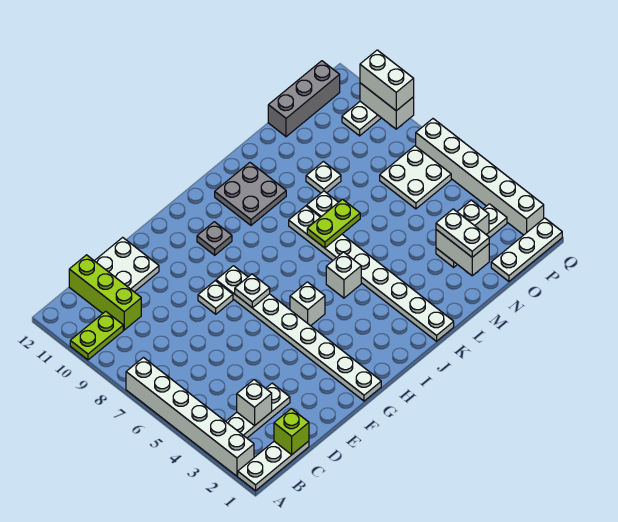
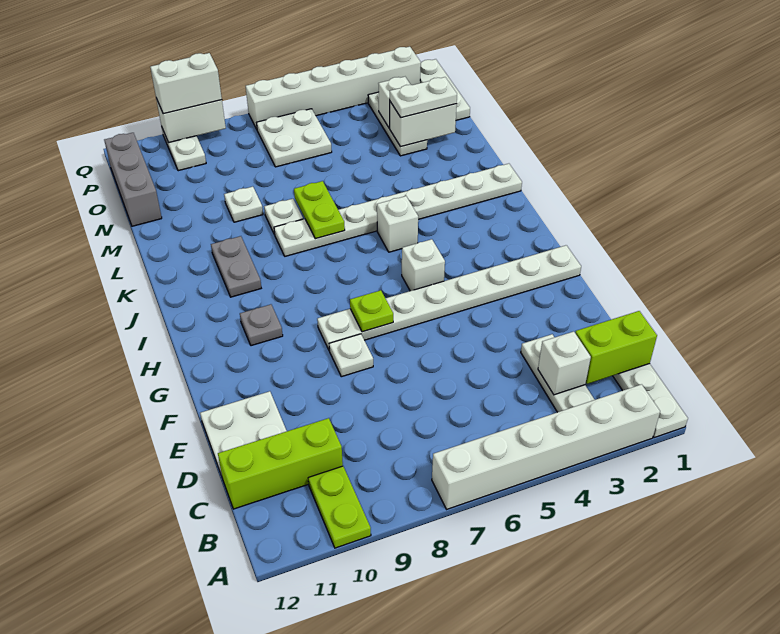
lime brick C1 level 2 -> lime brick C1:C2 level 2
white plate G7 level 2 -> lime plate G7 level 2
grey plate J10:K11 level 1 -> grey plate J10:K10 level 1

